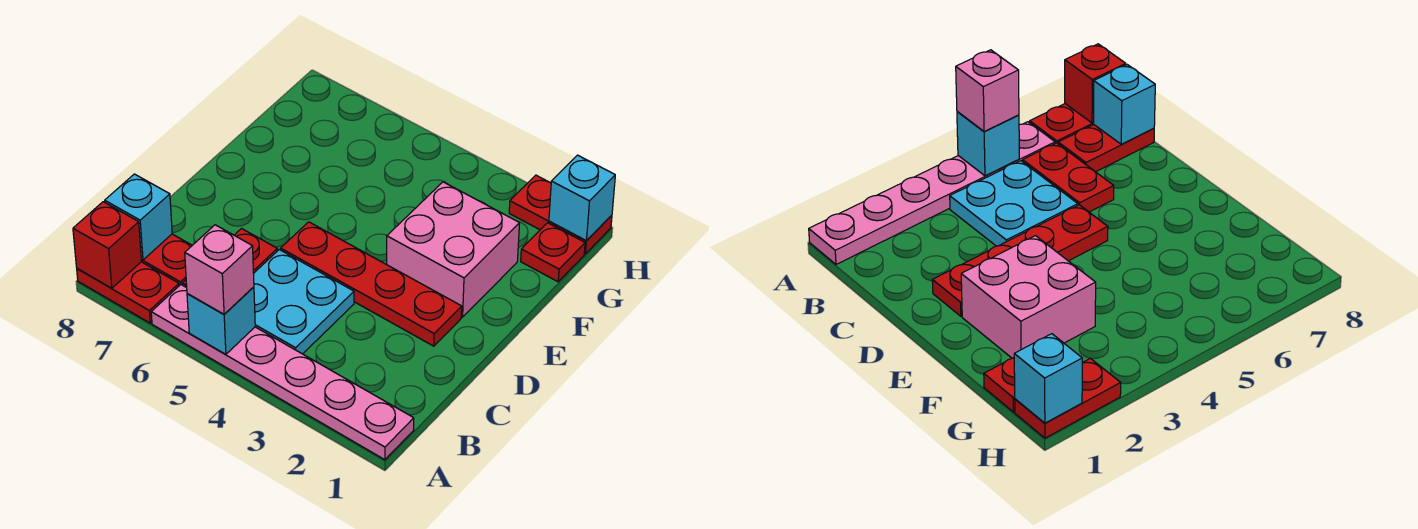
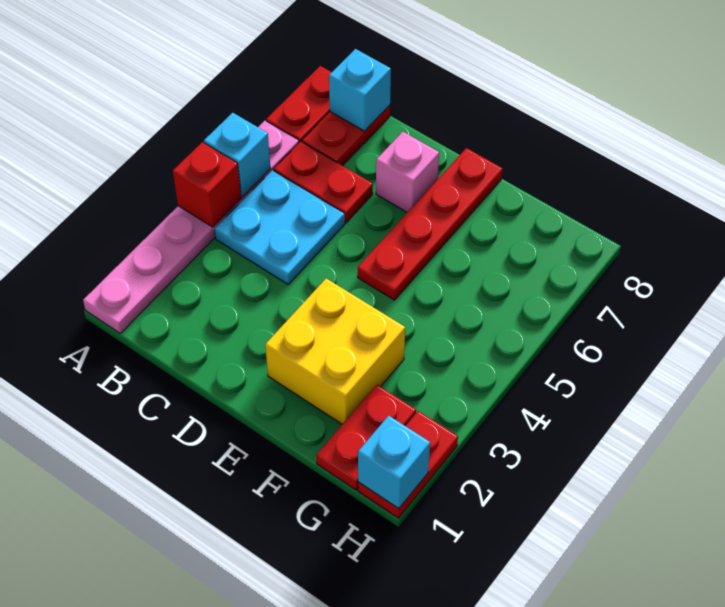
pink brick A5 level 3 -> pink brick D7 level 1
red brick A8 level 2 -> red brick A4 level 2
red plate D2:D5 level 1 -> red plate E5:E8 level 1
pink brick E2:F3 level 1 -> yellow brick E2:F3 level 1
red plate G1 level 1 -> red plate G1:G2 level 1

